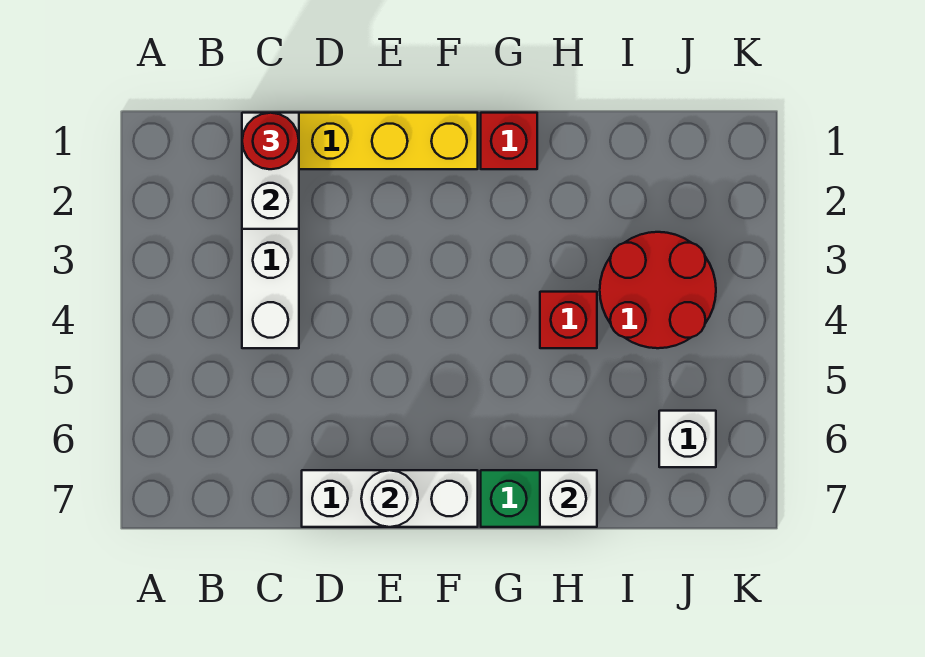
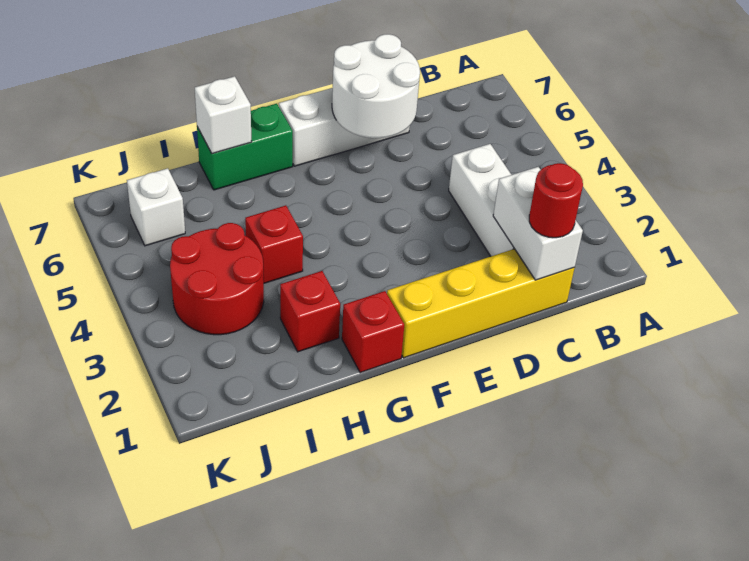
white round brick E7 level 2 -> white round brick D6:E7 level 2
none -> red brick H2 level 1

